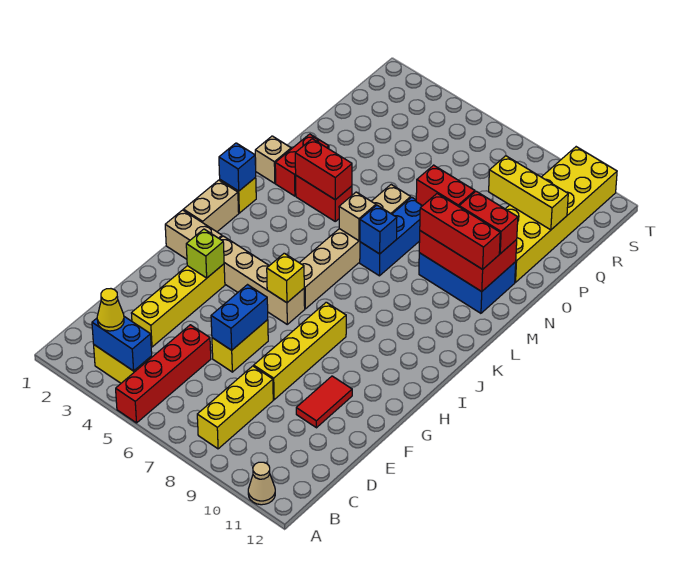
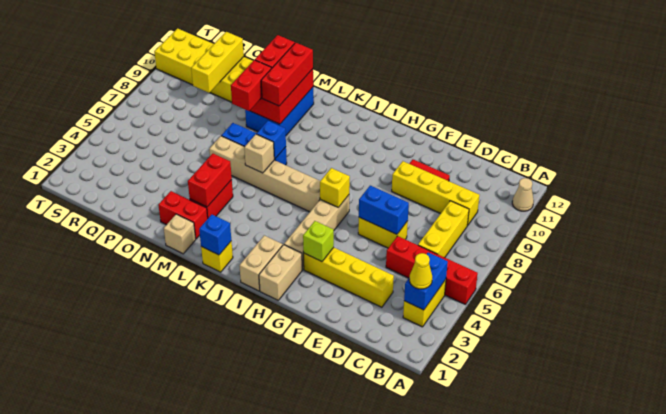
yellow brick B8:D8 level 1 -> yellow brick C6:C8 level 1
yellow brick E8:H8 level 1 -> yellow brick C9:F9 level 1
tan brick I1:J1 level 1 -> tan brick I1:I2 level 1

